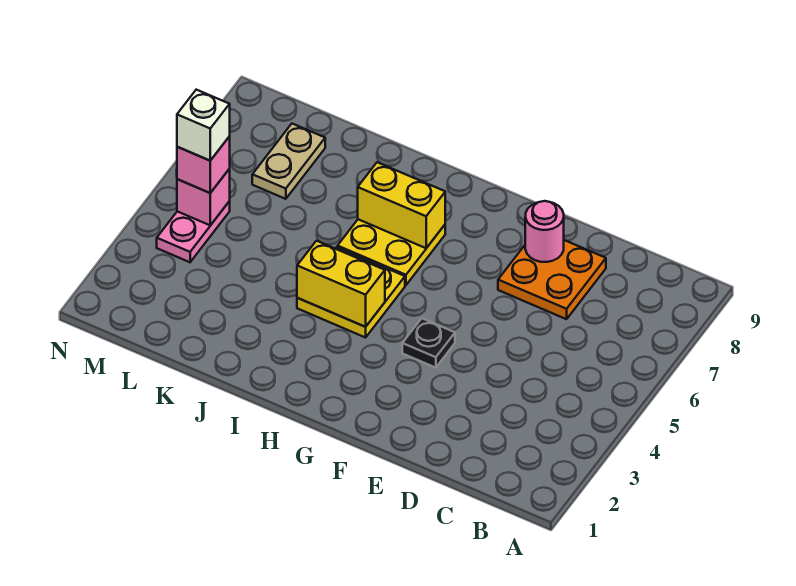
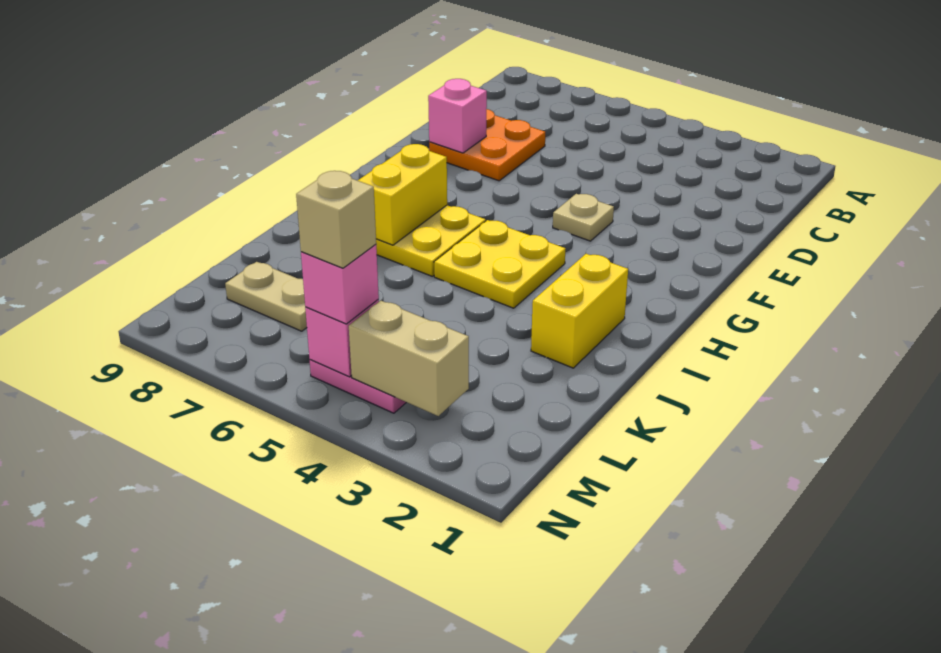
pink round brick E8 level 2 -> pink brick E8 level 2
black plate F4 level 1 -> tan plate F4 level 1
yellow brick H4:I4 level 2 -> yellow brick I2:J2 level 1
none -> tan brick M3:M4 level 2
white brick M5 level 4 -> tan brick M5 level 4

